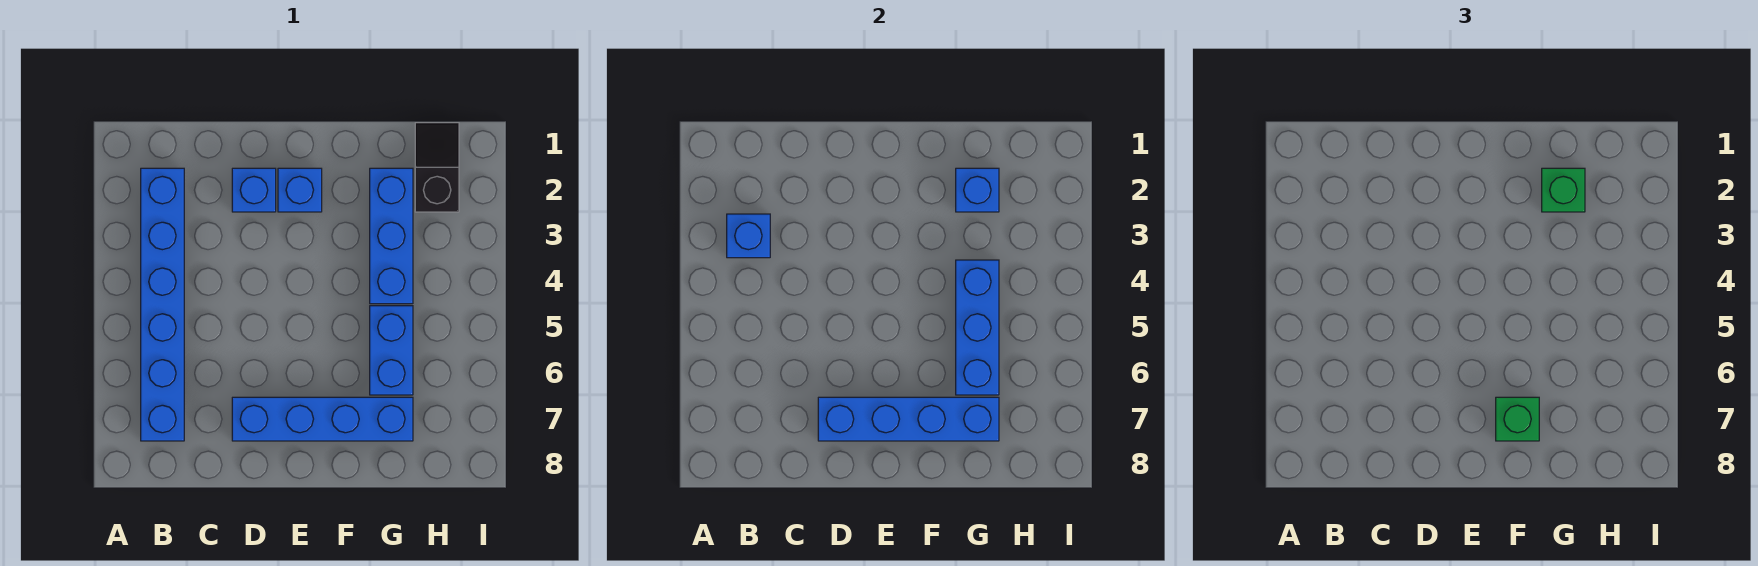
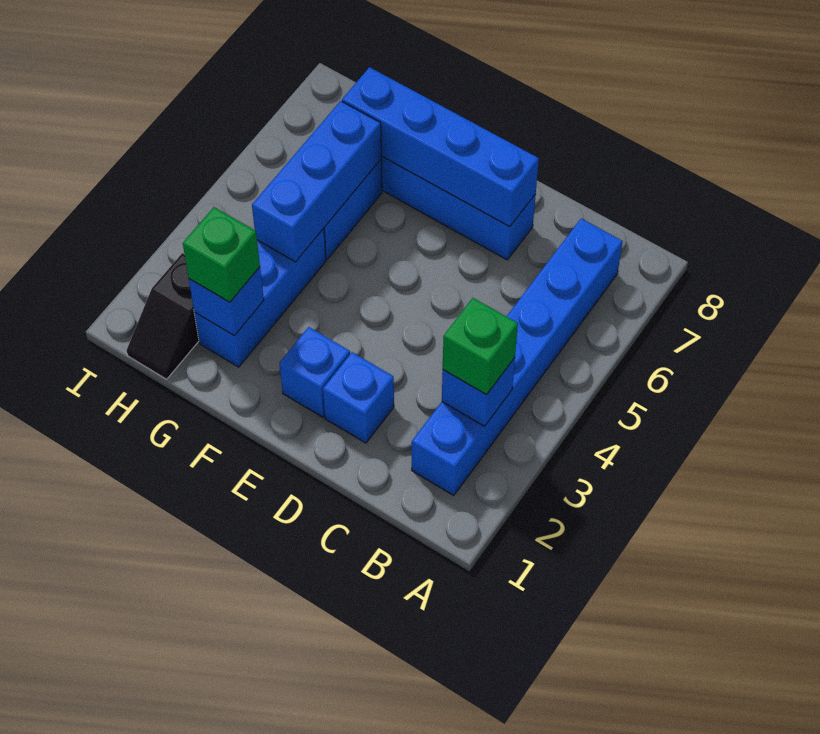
green brick F7 level 3 -> green brick B3 level 3

